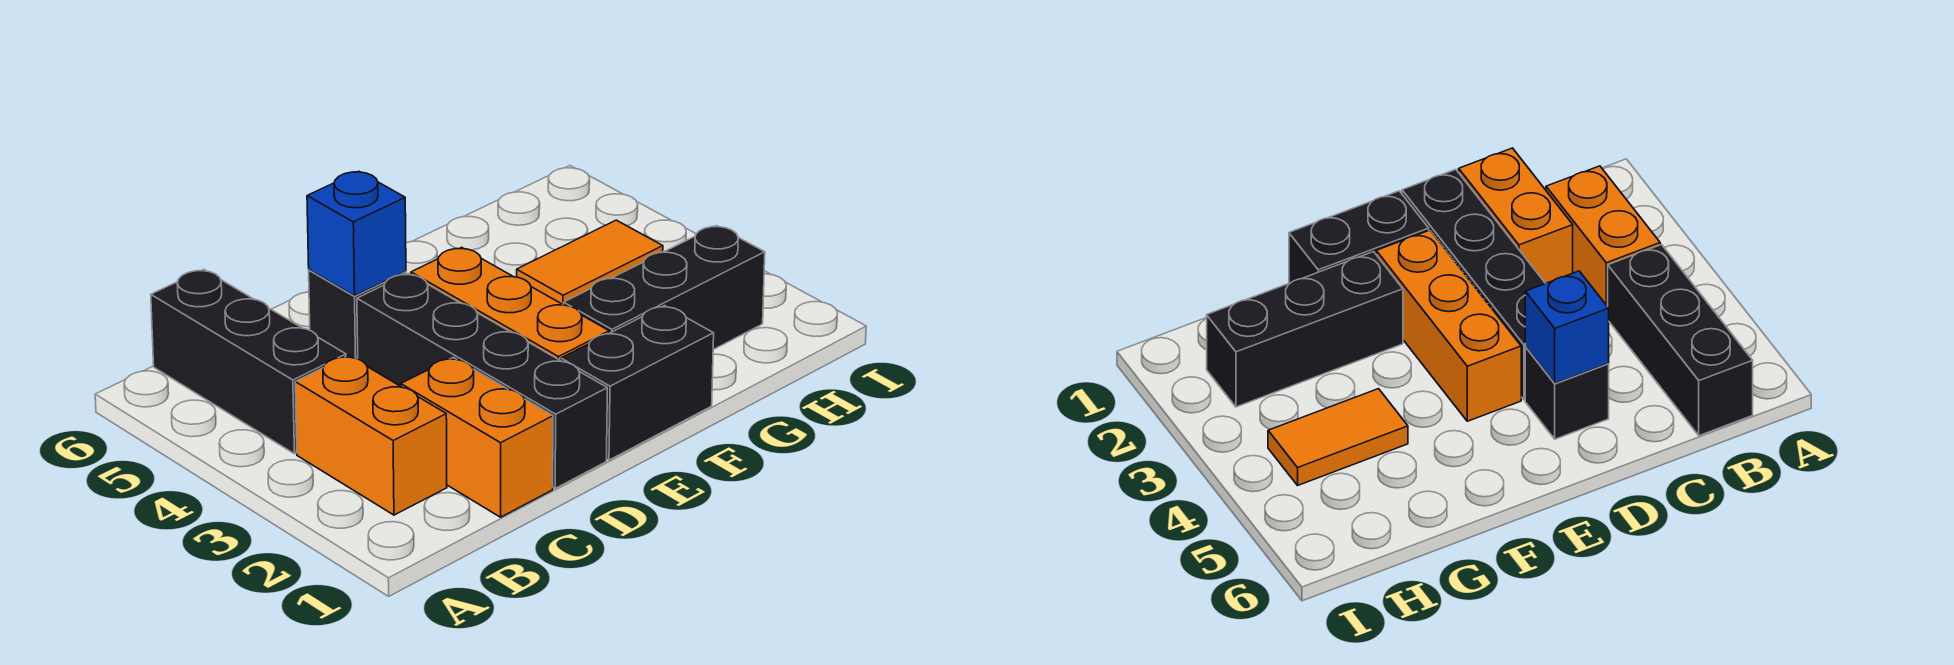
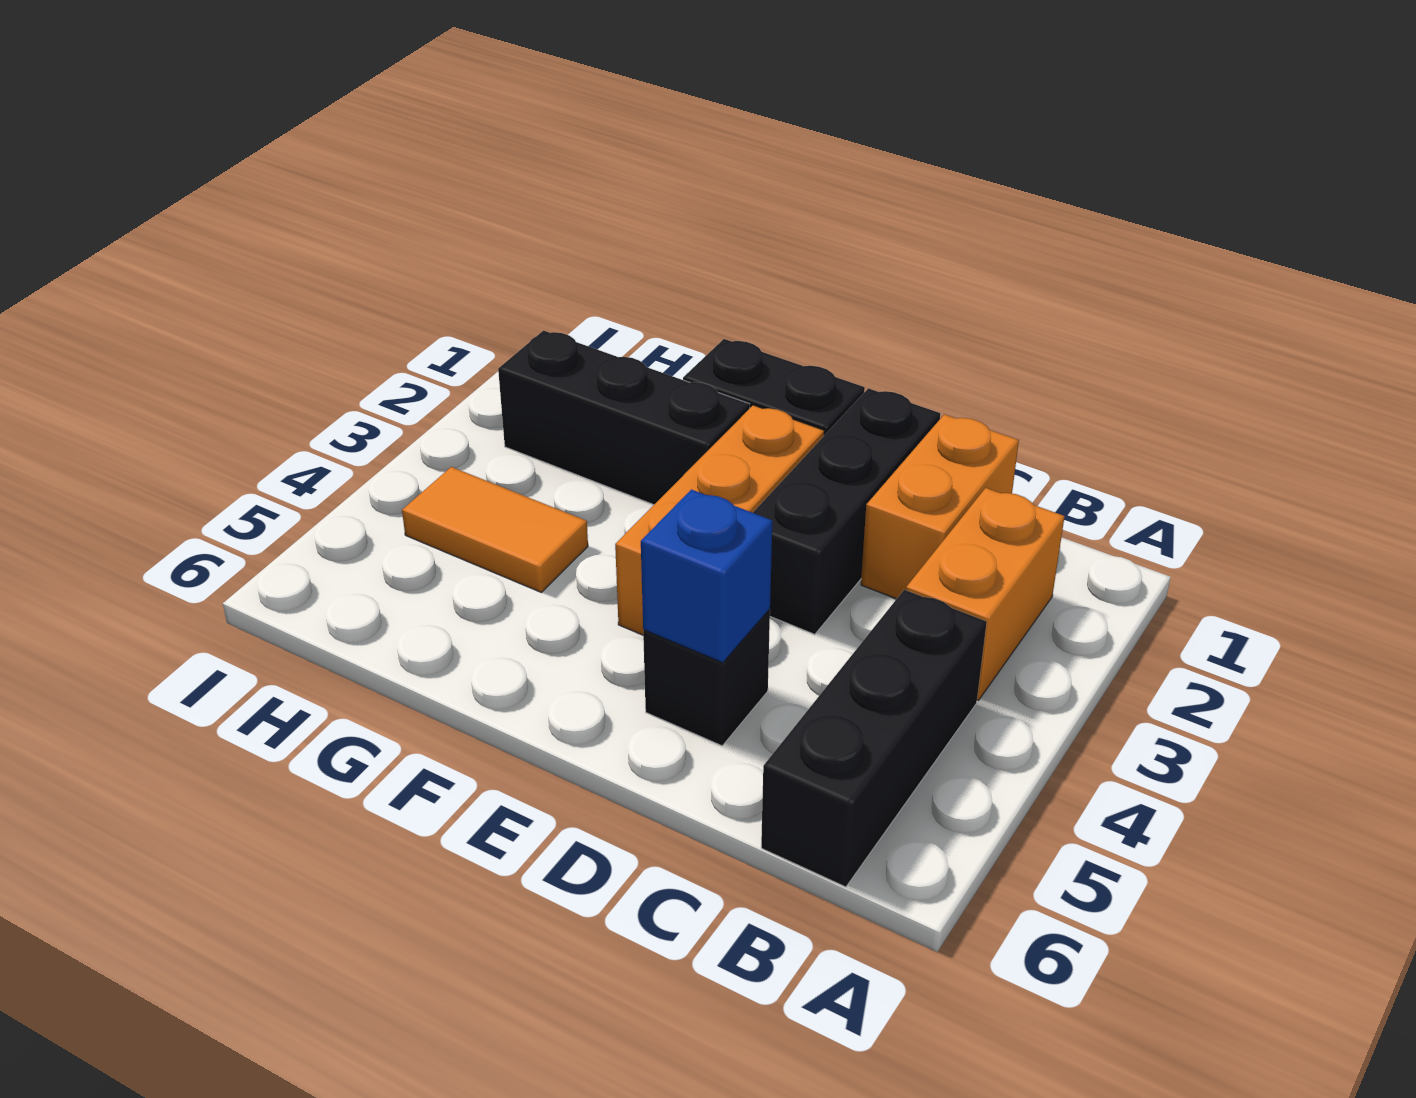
black brick D1:D4 level 1 -> black brick D1:D3 level 1

